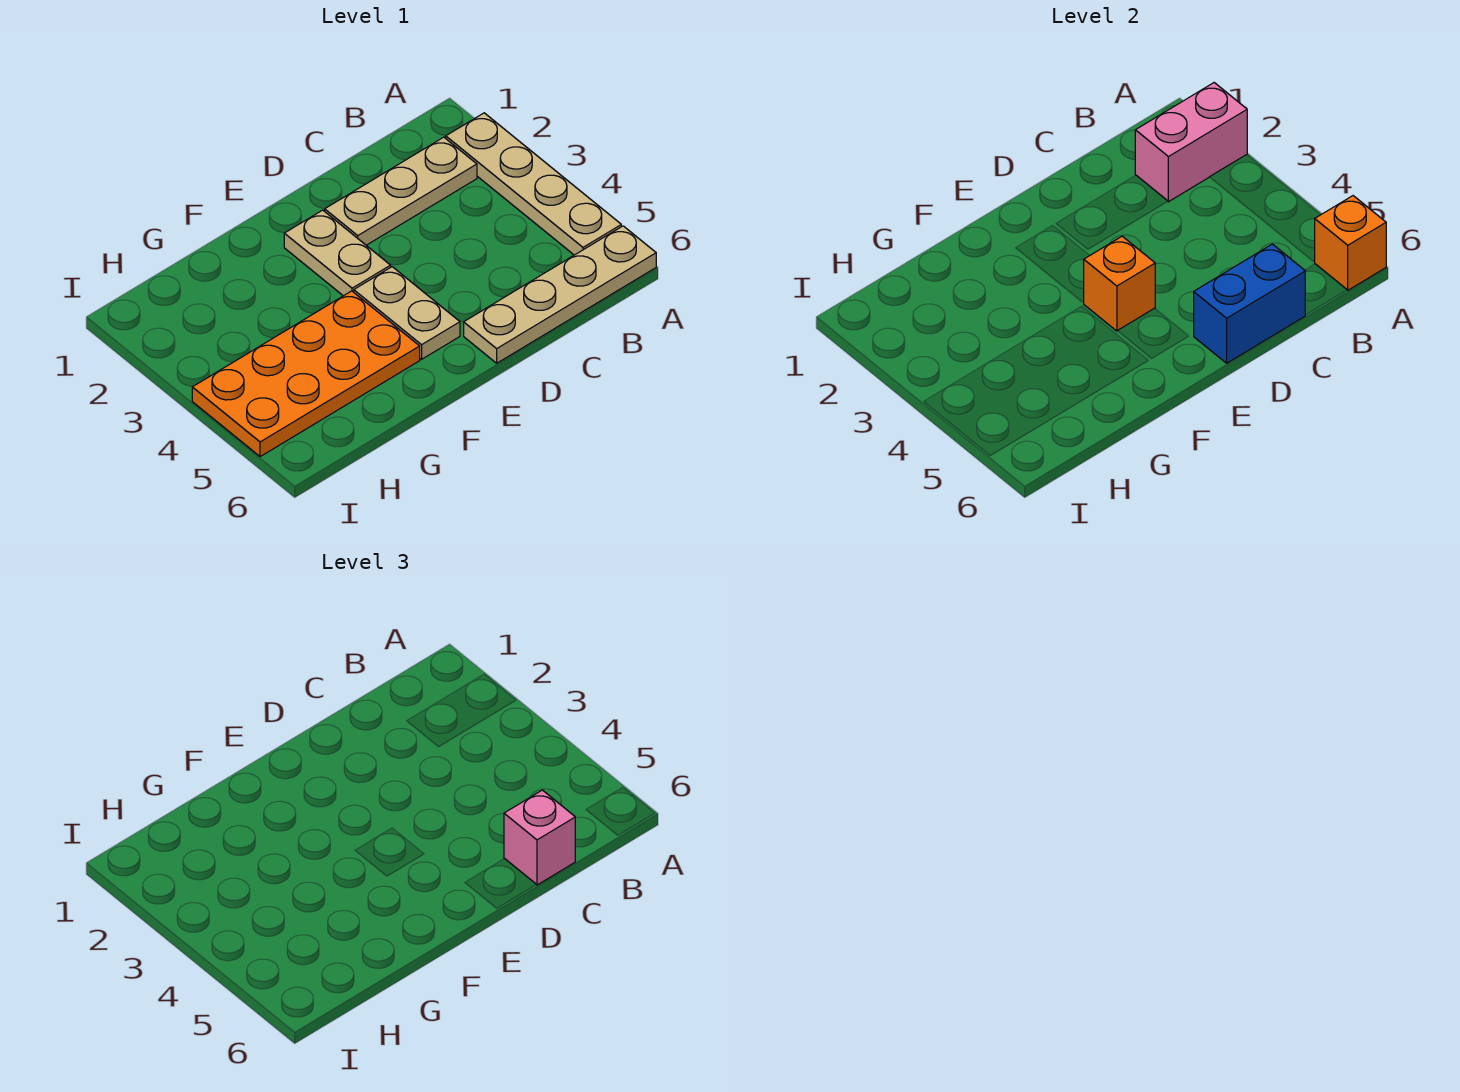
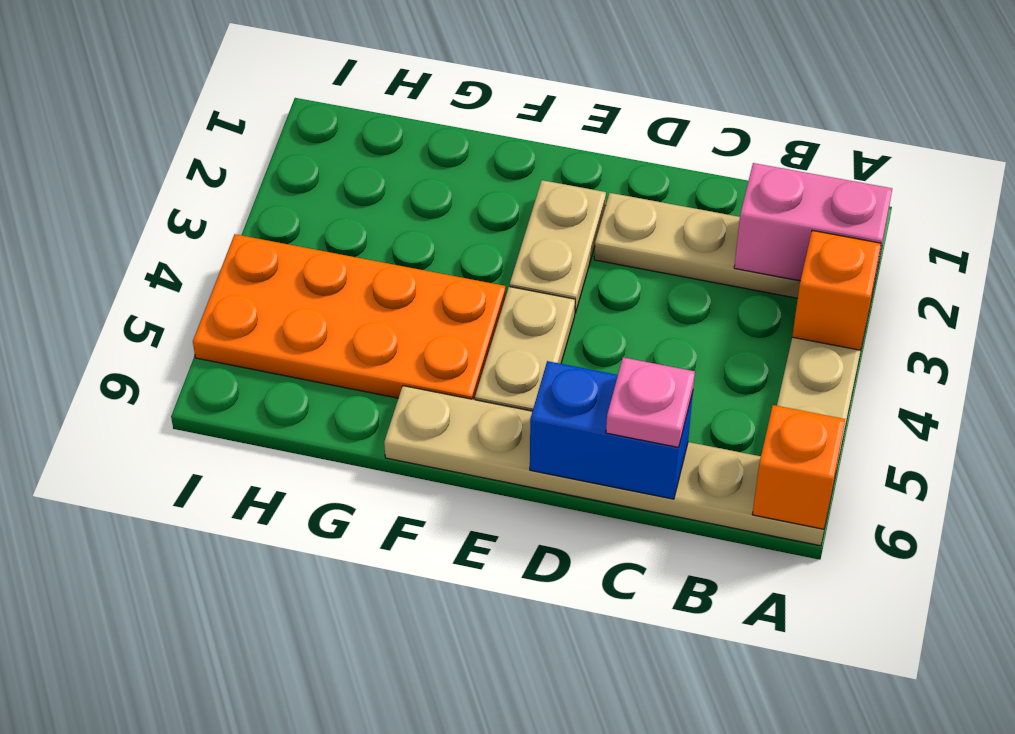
tan plate A6:D6 level 1 -> tan plate A6:F6 level 1
pink brick C6 level 3 -> pink plate C6 level 3
orange brick E4 level 2 -> orange brick A3 level 2

